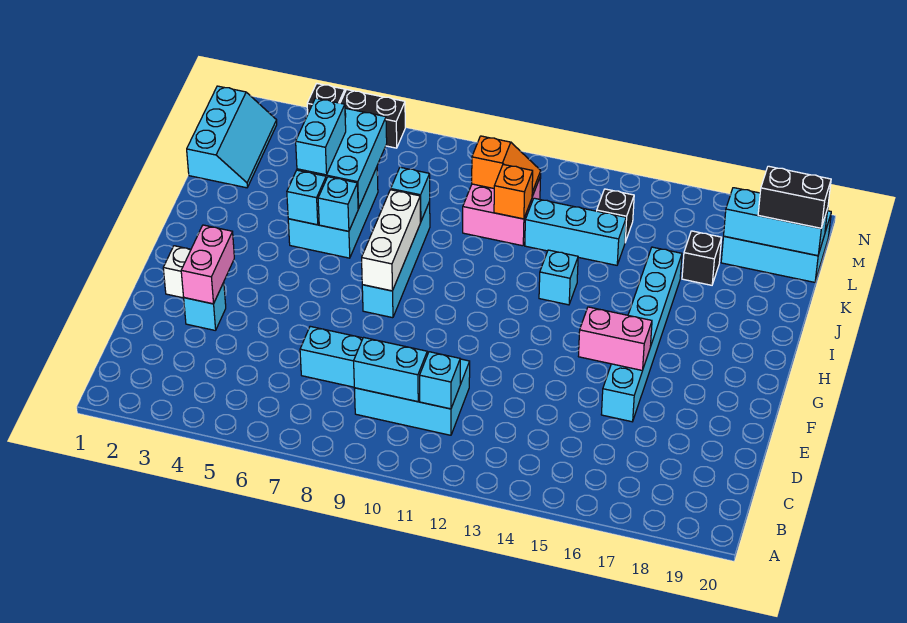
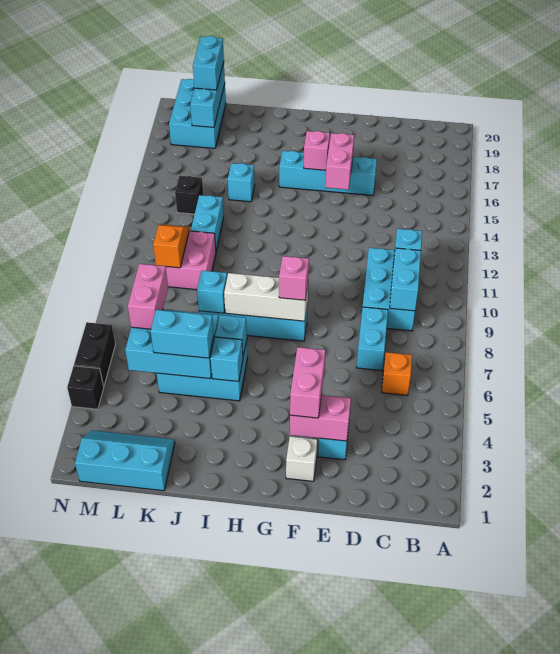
cyan brick E16:J16 level 1 -> cyan brick E16:H16 level 1
none -> pink brick F3:F4 level 3
none -> pink brick G8 level 3
none -> pink brick G16 level 2
cyan brick I13 level 1 -> cyan brick J15 level 1
orange brick K11 level 2 -> orange brick C6 level 1
cyan brick K12:K14 level 1 -> cyan brick K12:K13 level 1
black brick K17 level 1 -> none
none -> pink brick L6:L7 level 3
black brick L19:L20 level 3 -> cyan brick L19:L20 level 3

